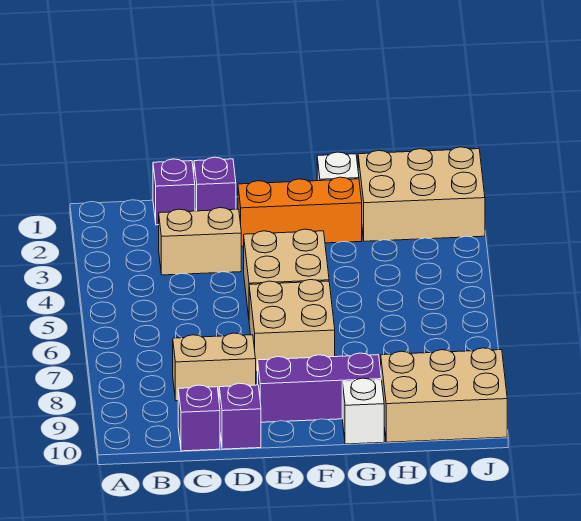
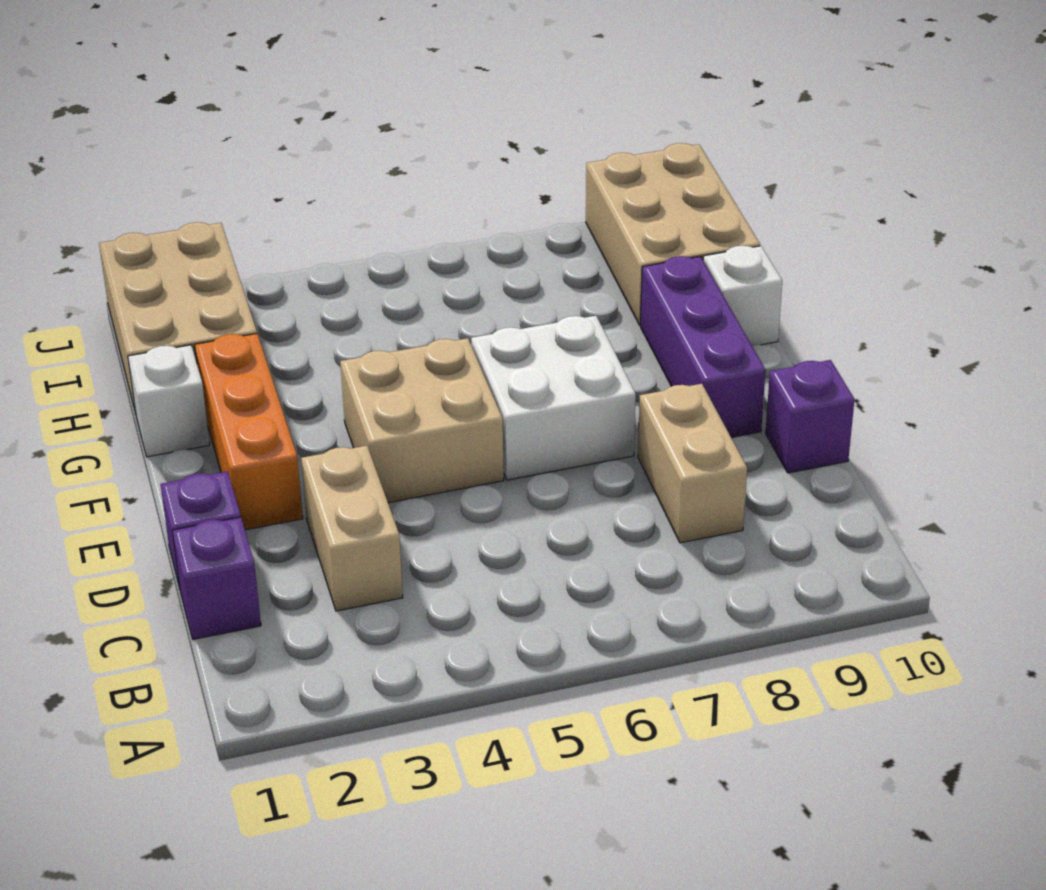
purple brick C10 level 1 -> none
tan brick E6:F7 level 1 -> white brick E6:F7 level 1

